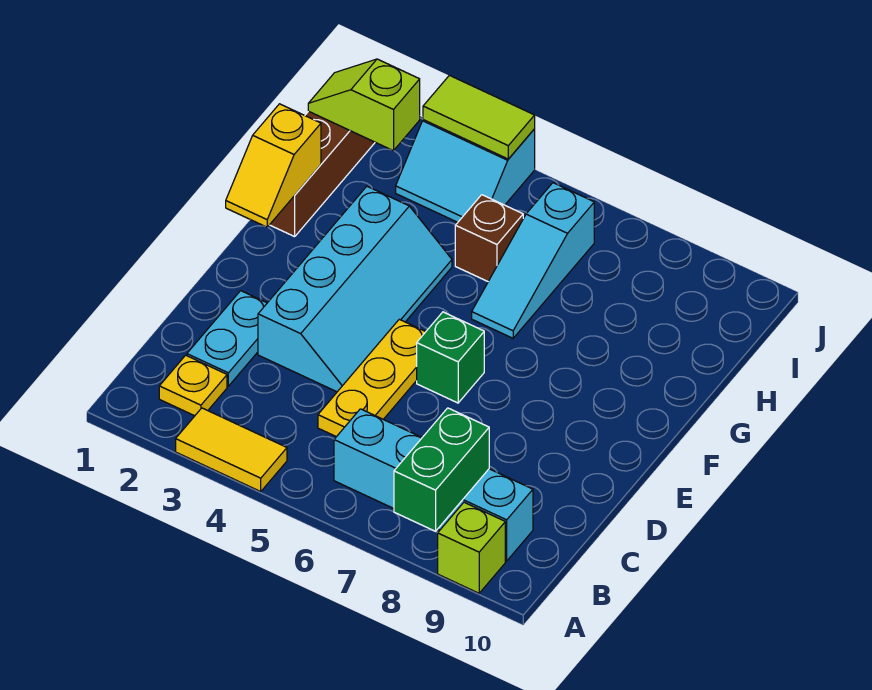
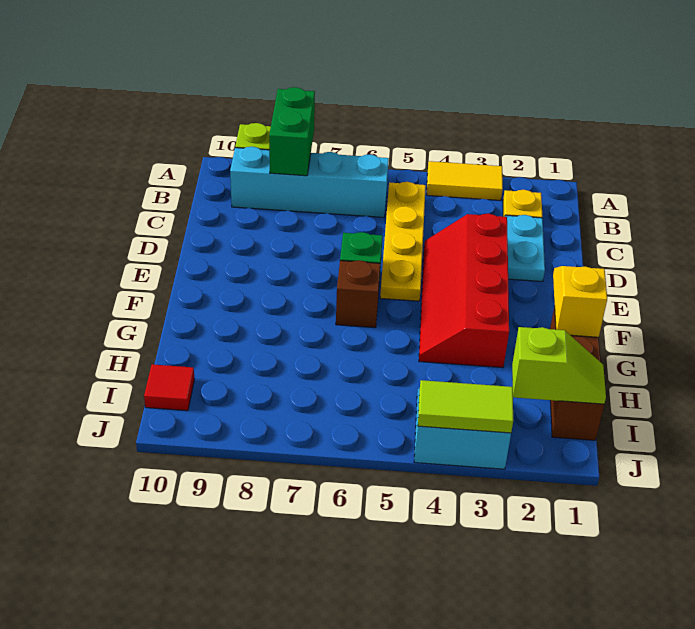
yellow plate C5:E5 level 1 -> yellow plate B5:E5 level 1
cyan slope D3:G4 level 1 top 3 -> red slope D3:G4 level 1 top 3
cyan slope G6:I6 level 1 top I -> none
brown brick H5 level 1 -> brown brick F6 level 1
none -> red tile I10 level 1

